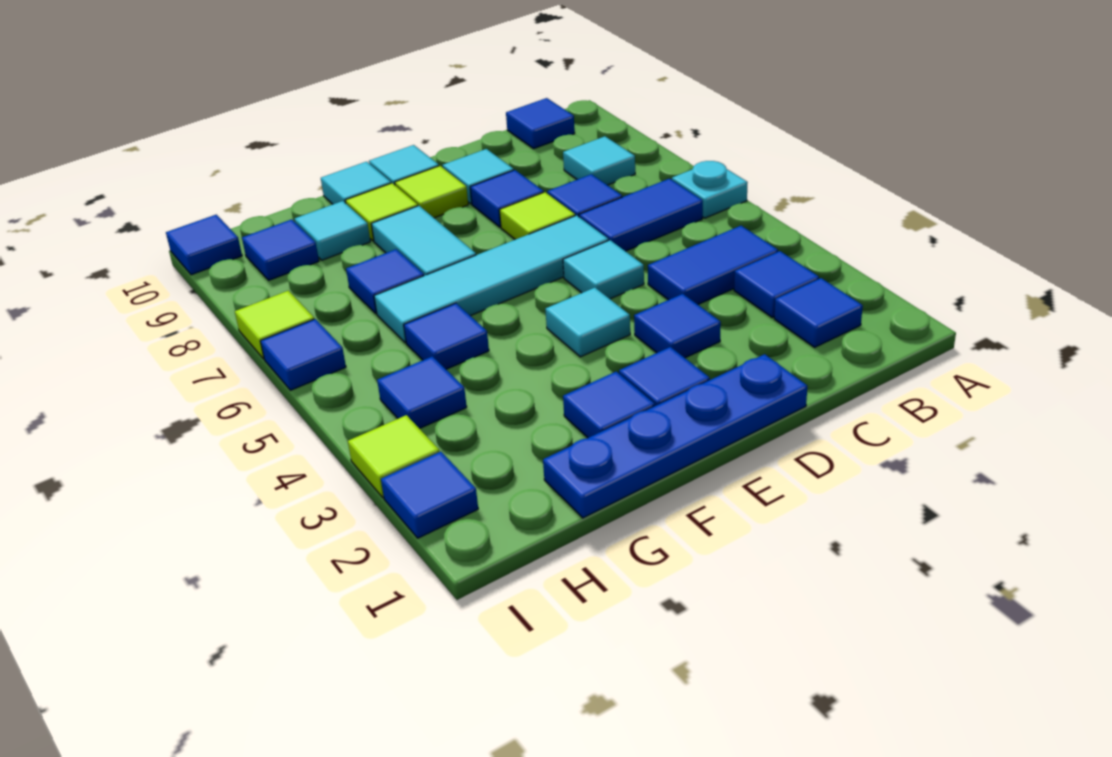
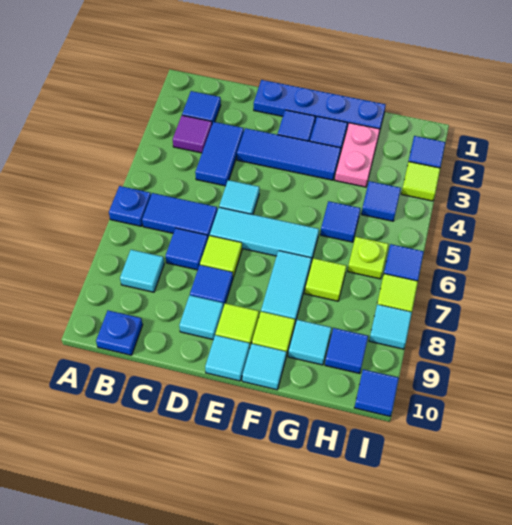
cyan plate A6 level 1 -> blue plate A6 level 1
blue tile B3 level 1 -> purple tile B3 level 1
blue tile B4:C4 level 1 -> blue tile C3:C4 level 1
blue tile B10 level 1 -> blue plate B10 level 1
blue tile D3 level 1 -> blue tile D3:F3 level 1
cyan tile D6:G6 level 1 -> cyan tile D6:F6 level 1
cyan tile E4 level 1 -> cyan tile I8 level 1
none -> pink plate G2:G3 level 1
blue tile G7 level 1 -> lime tile G7 level 1
none -> lime plate H6 level 1

